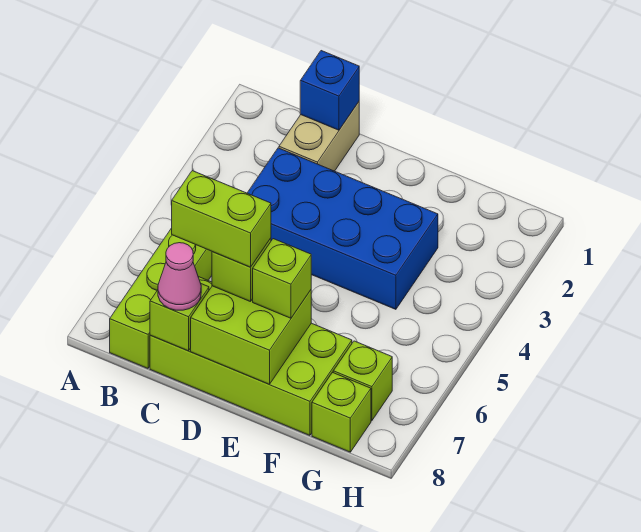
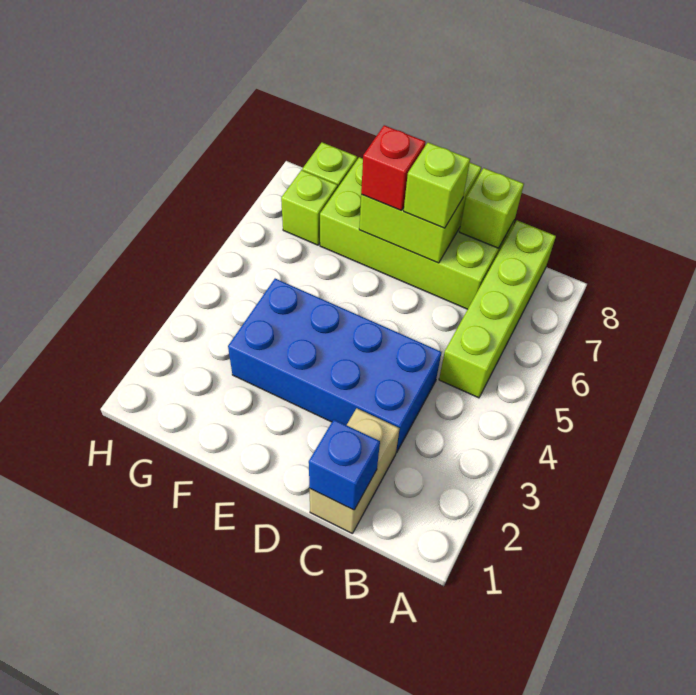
lime brick C7:D7 level 4 -> none
pink cone C8 level 3 -> none
lime brick E7 level 3 -> red brick E7 level 3

